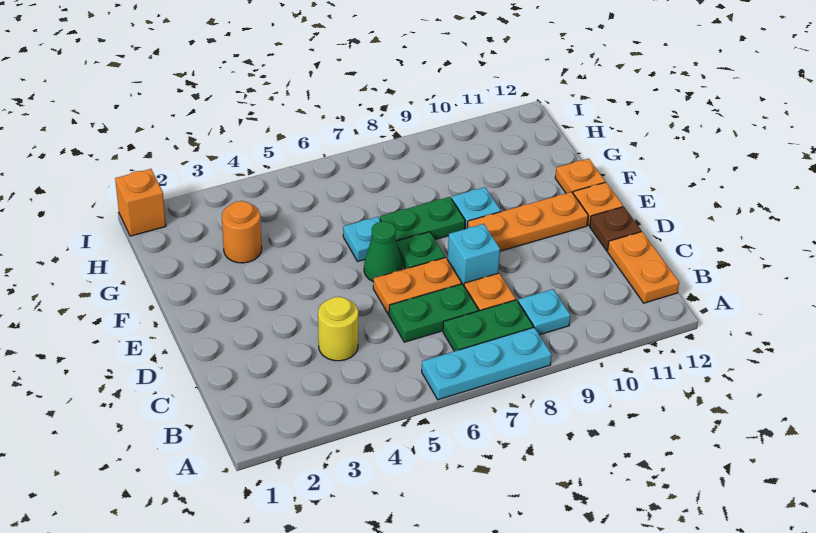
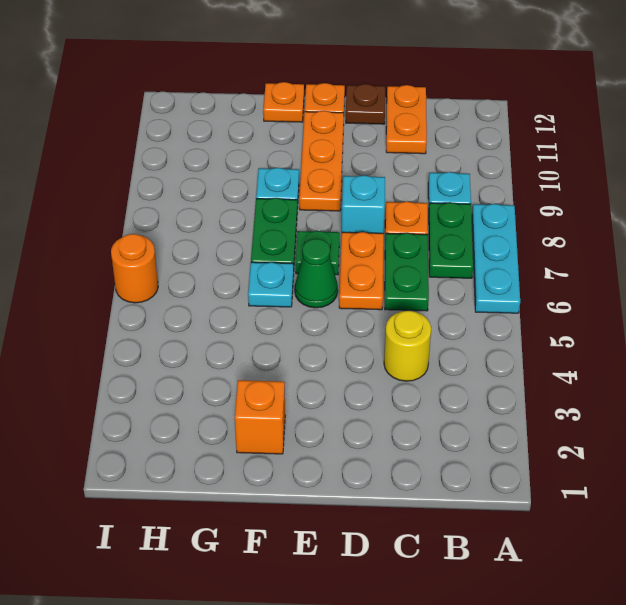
orange plate B12:C12 level 1 -> orange plate C11:C12 level 1
orange round brick G3 level 1 -> orange round brick I6 level 1
orange brick I1 level 1 -> orange brick F2 level 1

